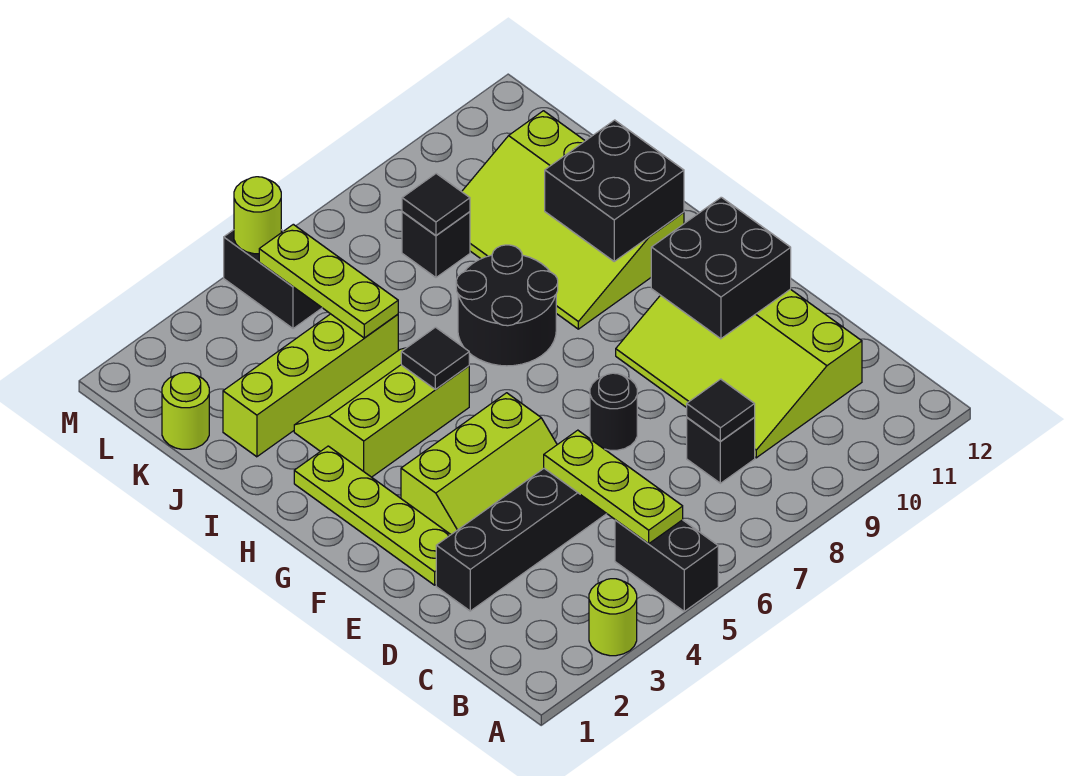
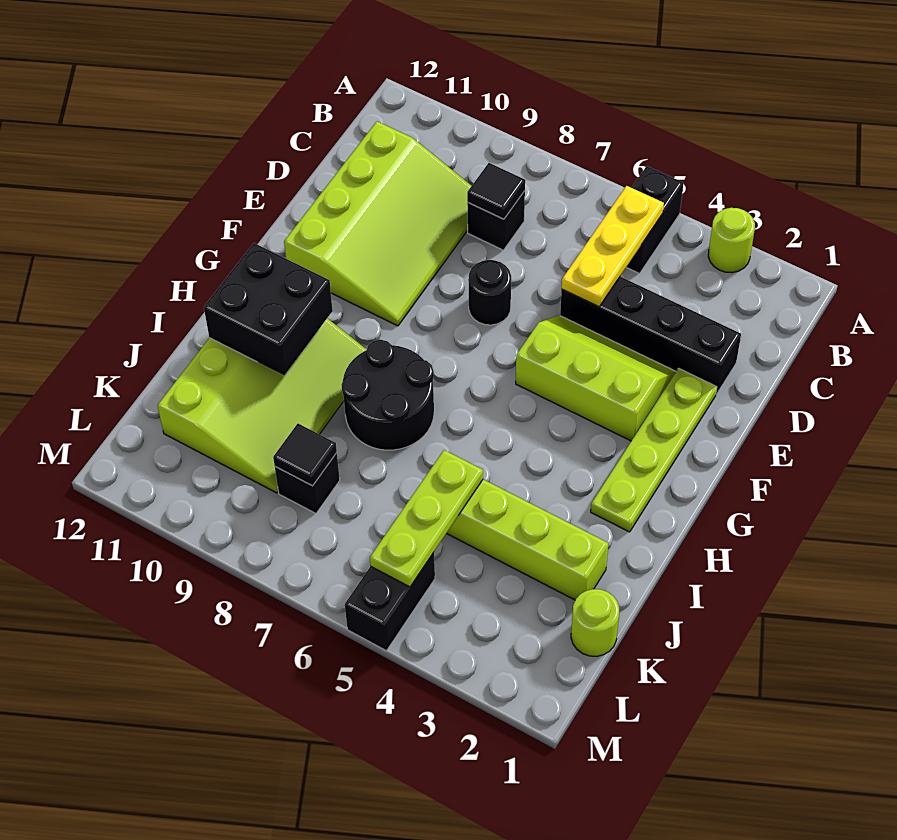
lime plate B5:D5 level 2 -> yellow plate B5:D5 level 2
black brick E10:F11 level 2 -> none
lime slope H3:I5 level 1 top H -> none
black tile H5 level 2 -> none
lime round brick M5 level 2 -> none

